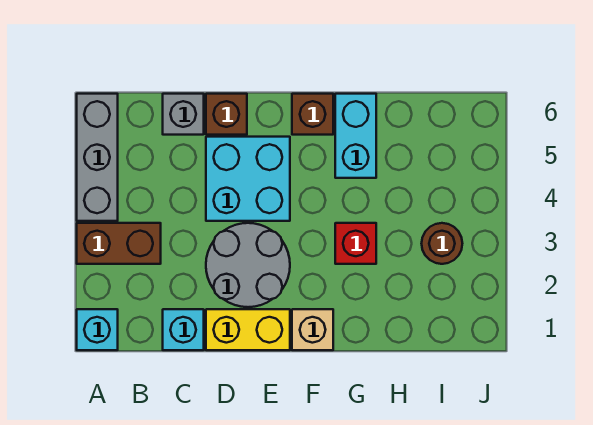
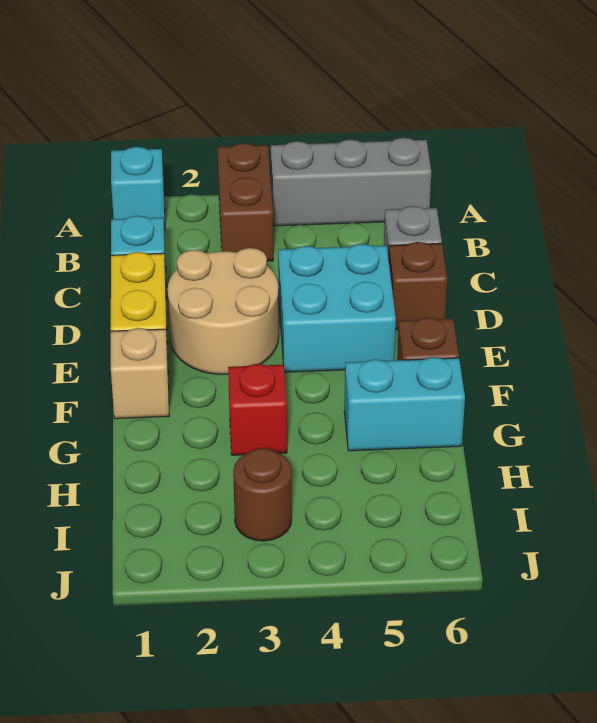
grey round brick D2:E3 level 1 -> tan round brick D2:E3 level 1

